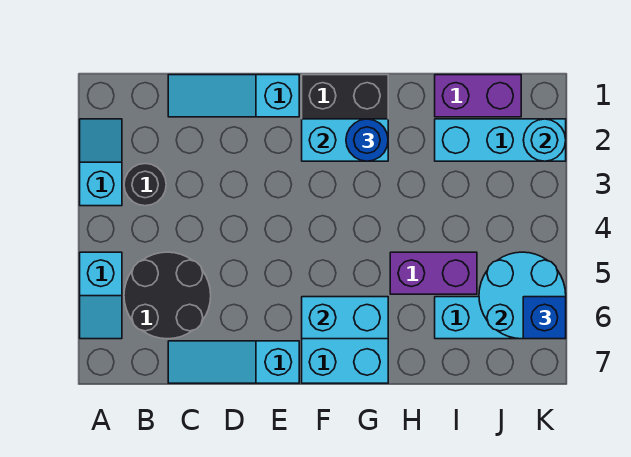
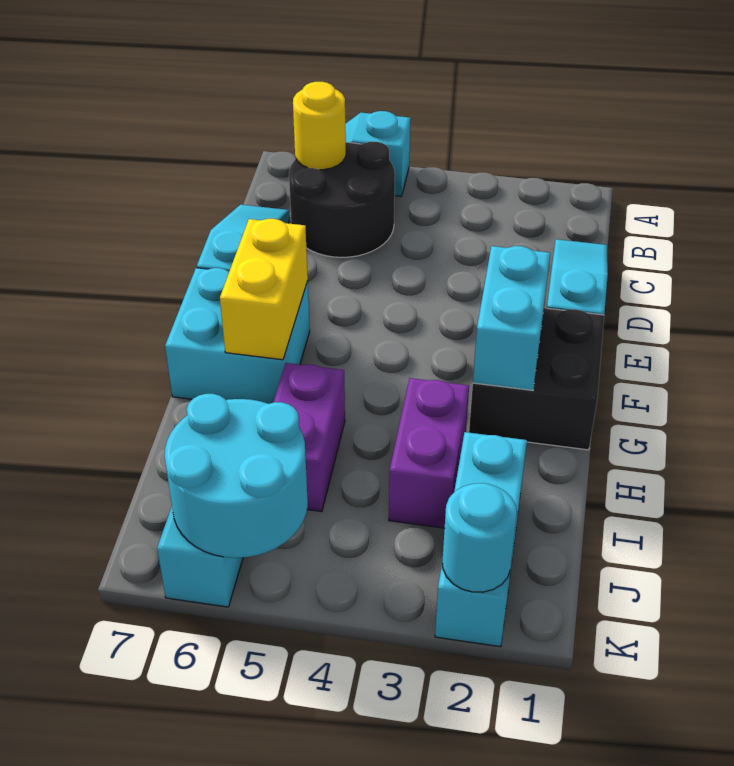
cyan slope A2:A3 level 1 top 3 -> none
black round brick B3 level 1 -> none
none -> yellow round brick B6 level 2
cyan brick F6:G6 level 2 -> yellow brick F6:G6 level 2
blue round brick G2 level 3 -> none
purple brick I1:J1 level 1 -> purple brick H3:I3 level 1
blue brick K6 level 3 -> none

